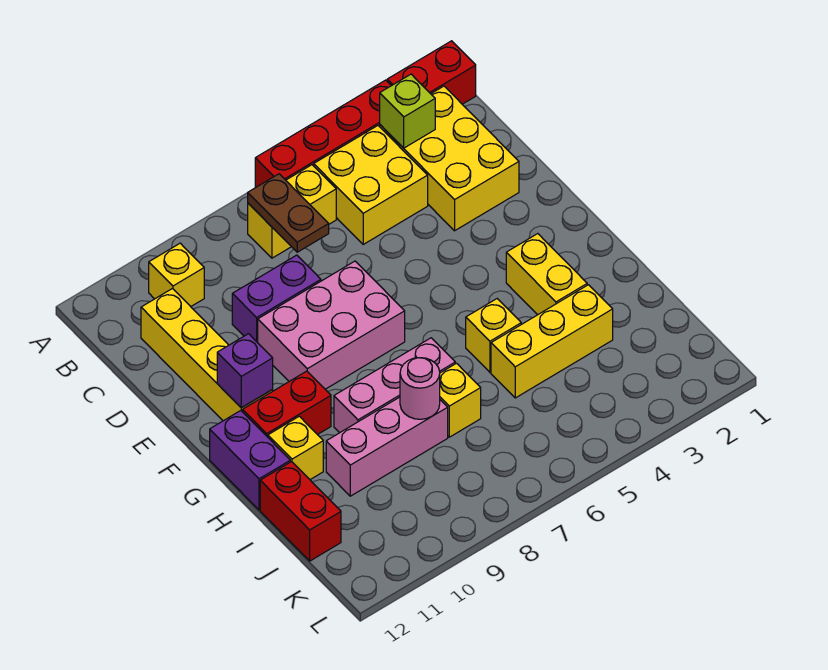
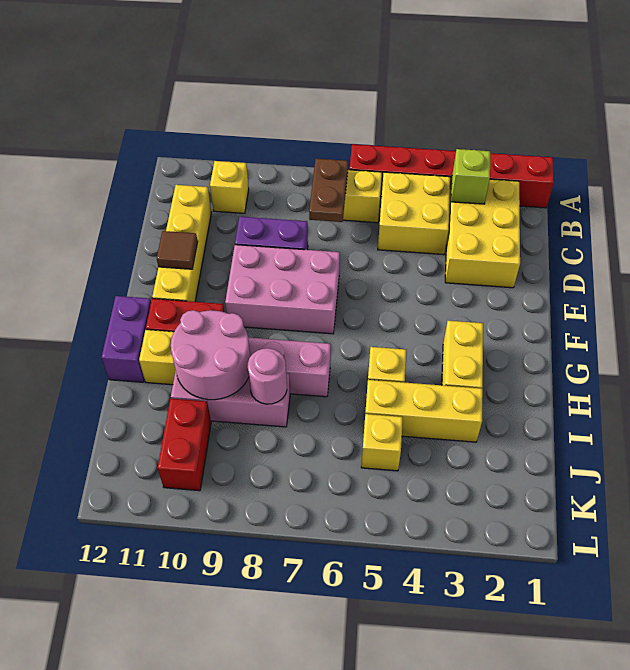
none -> brown tile E11 level 2
purple brick F11 level 2 -> none
none -> pink round brick H9:I10 level 2
yellow brick I7 level 1 -> yellow brick J5 level 1
red brick I12:J12 level 1 -> red brick J10:K10 level 1

